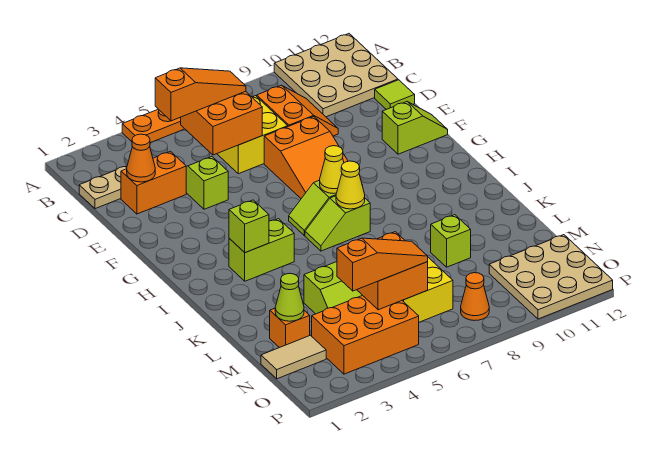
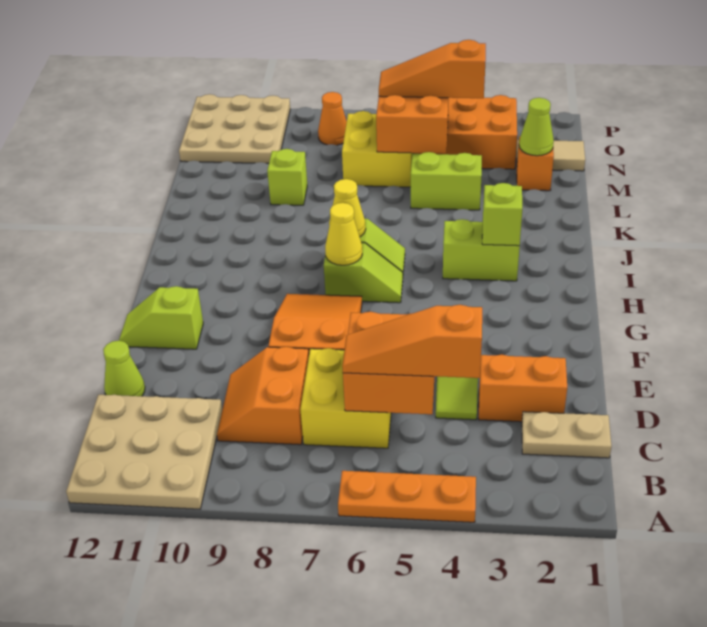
orange cone D2 level 2 -> none
lime tile D12 level 1 -> lime cone D12 level 1

